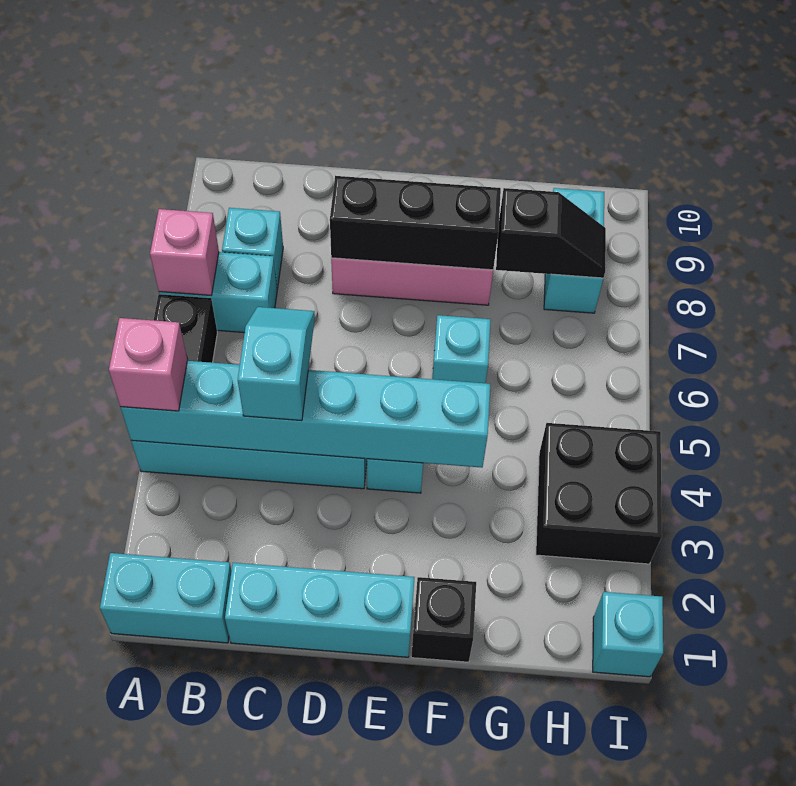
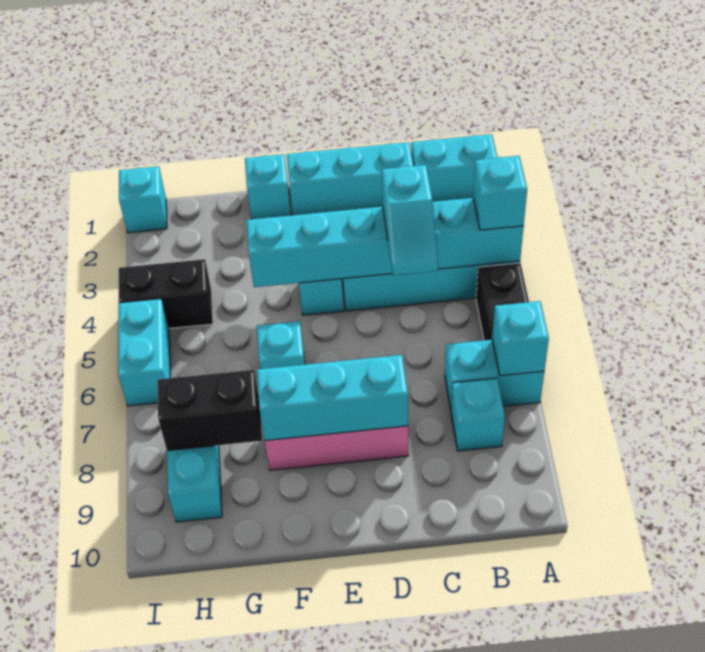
pink brick A4 level 3 -> cyan brick A4 level 3
pink brick A7 level 2 -> cyan brick A7 level 2
black brick D8:F8 level 2 -> cyan brick D8:F8 level 2
black brick F1 level 1 -> cyan brick F1 level 1
black slope G8:H8 level 2 top G -> black brick G8:H8 level 2
black brick H3:I4 level 1 -> black brick H4:I4 level 1
none -> cyan brick I5:I6 level 1

